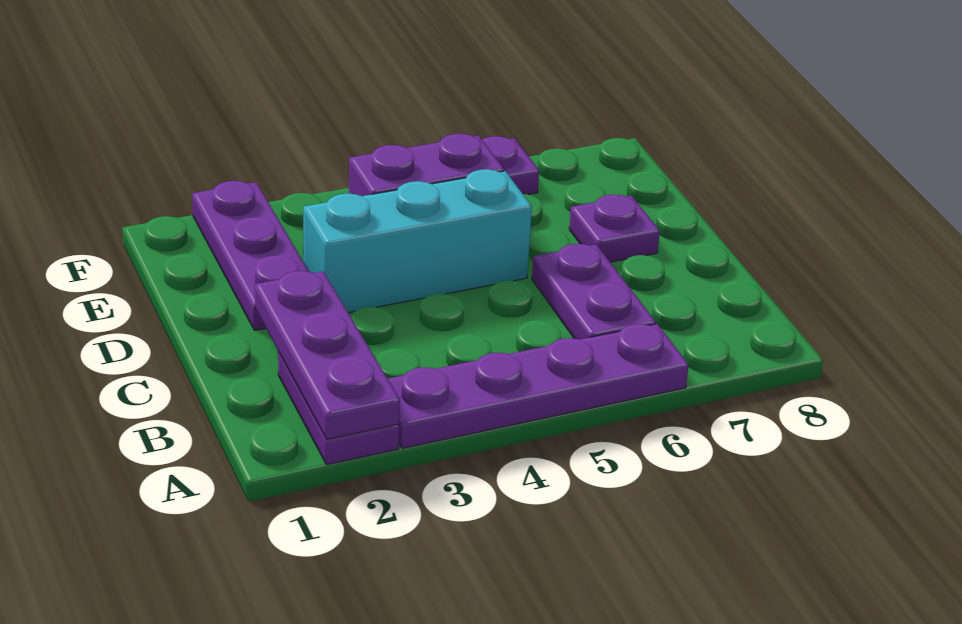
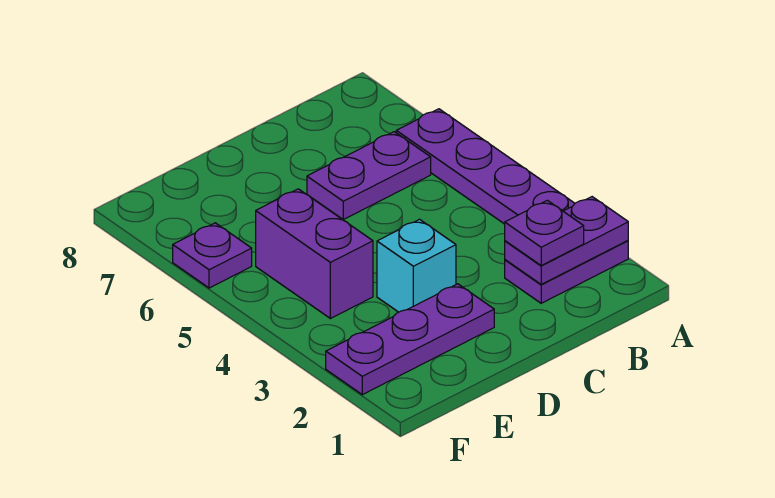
purple plate A2:C2 level 2 -> purple plate A2:B2 level 2
cyan brick D3:D5 level 1 -> cyan brick D3 level 1
purple plate D7 level 1 -> purple plate B2 level 3

